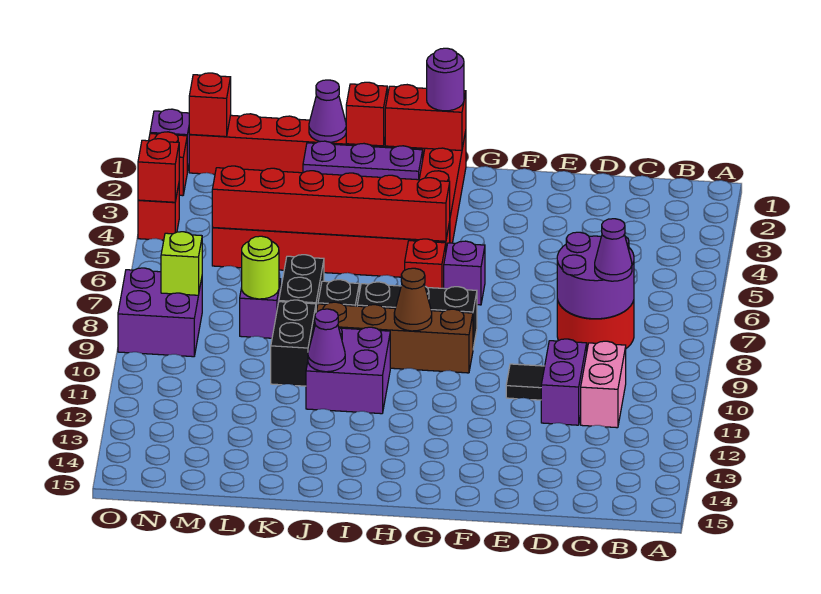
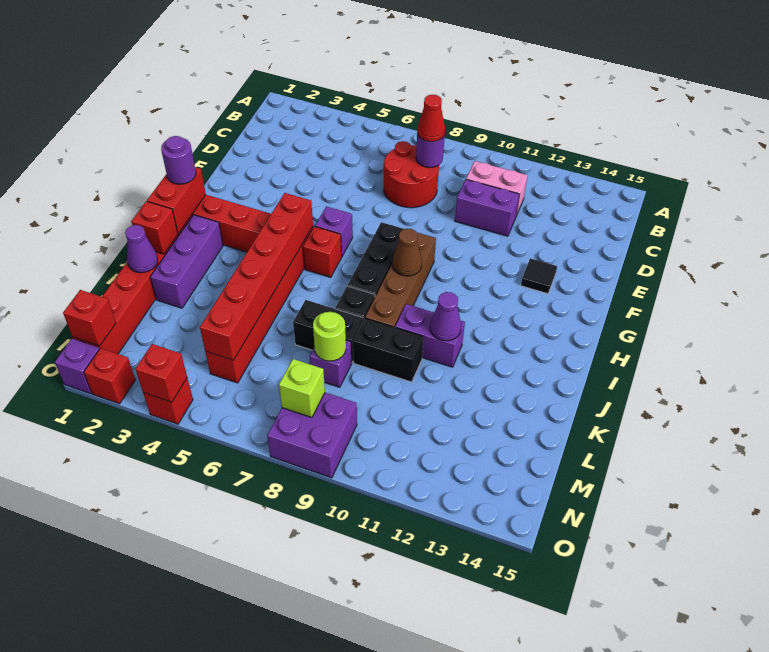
purple round brick C7:D8 level 2 -> purple round brick C8 level 2
purple cone C8 level 3 -> red cone C8 level 3
black tile E10 level 1 -> black tile F13 level 1
purple brick I10:J11 level 1 -> purple brick J10:J11 level 1

